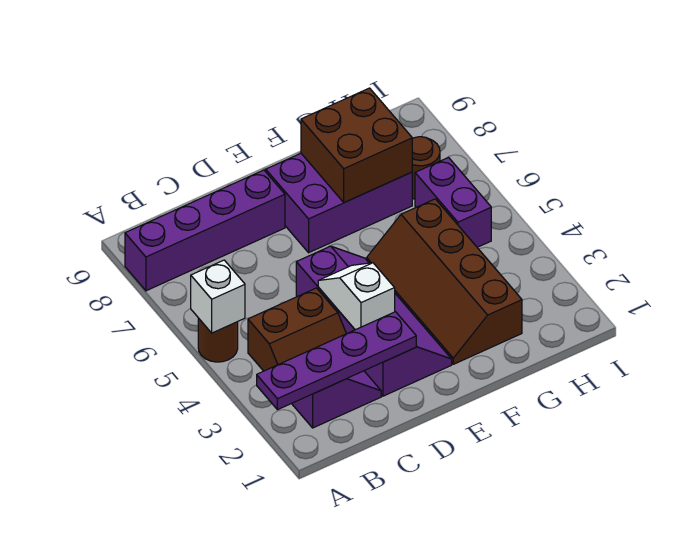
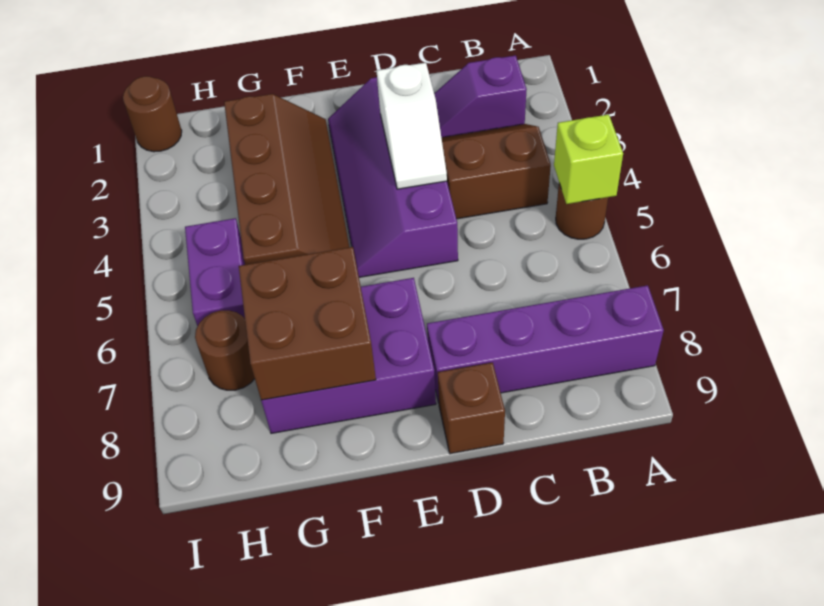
purple plate A2:D2 level 2 -> none
white brick A5 level 2 -> lime brick A5 level 2
none -> brown brick D9 level 1
none -> brown round brick I1 level 1

